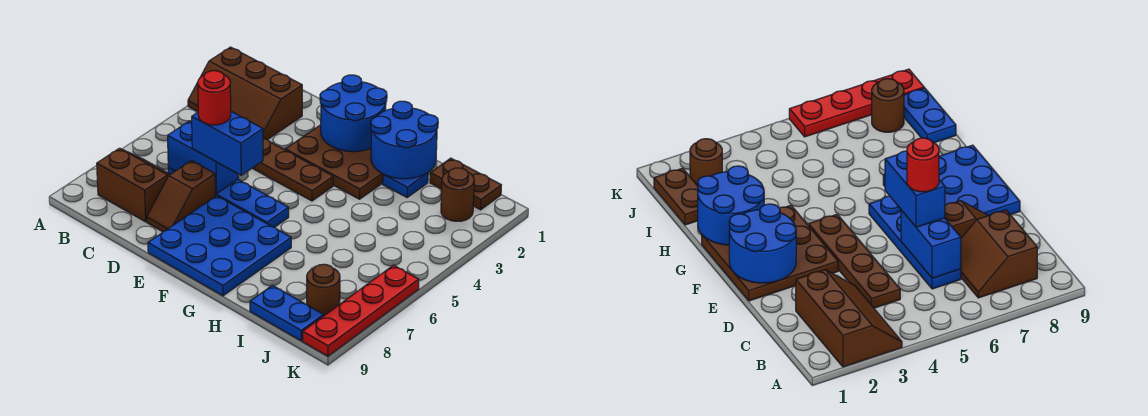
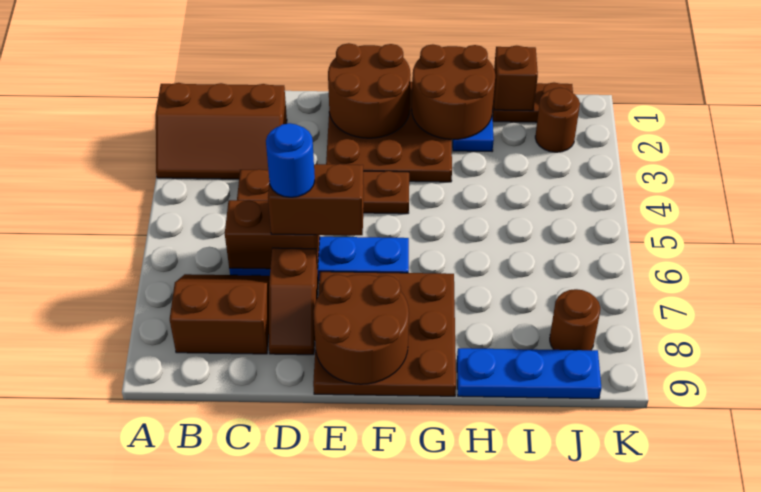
blue brick C6:D6 level 2 -> brown brick C6:D6 level 2
blue brick D6:E6 level 3 -> brown brick D6:E6 level 3
red round brick D6 level 4 -> blue round brick D6 level 4
blue round brick E1:F2 level 2 -> brown round brick E1:F2 level 2
blue plate E7:G9 level 1 -> brown plate E7:G9 level 1
none -> brown round brick E8:F9 level 2
blue round brick G1:H2 level 2 -> brown round brick G1:H2 level 2
none -> brown brick I1 level 2
blue plate I9:J9 level 1 -> blue plate H9:J9 level 1
red plate K6:K9 level 1 -> none

